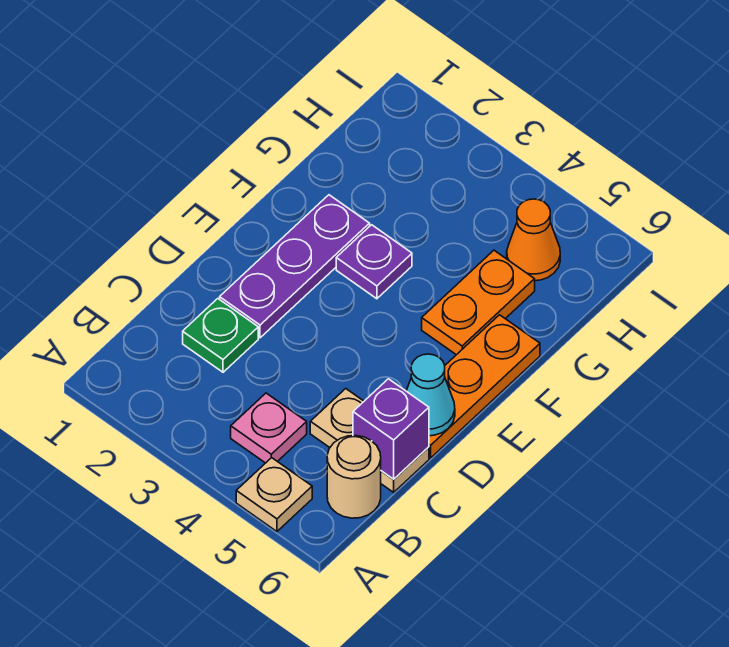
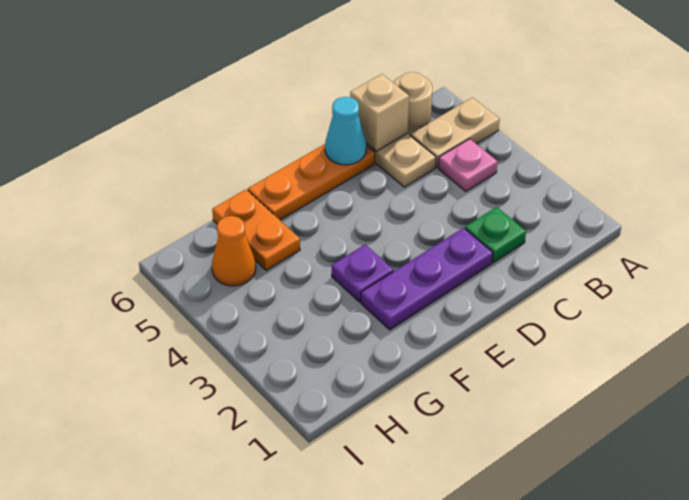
tan plate A5 level 1 -> tan plate A5:B5 level 1
purple brick C6 level 2 -> tan brick C6 level 2
orange plate F5:G5 level 1 -> orange plate G5:G6 level 1

